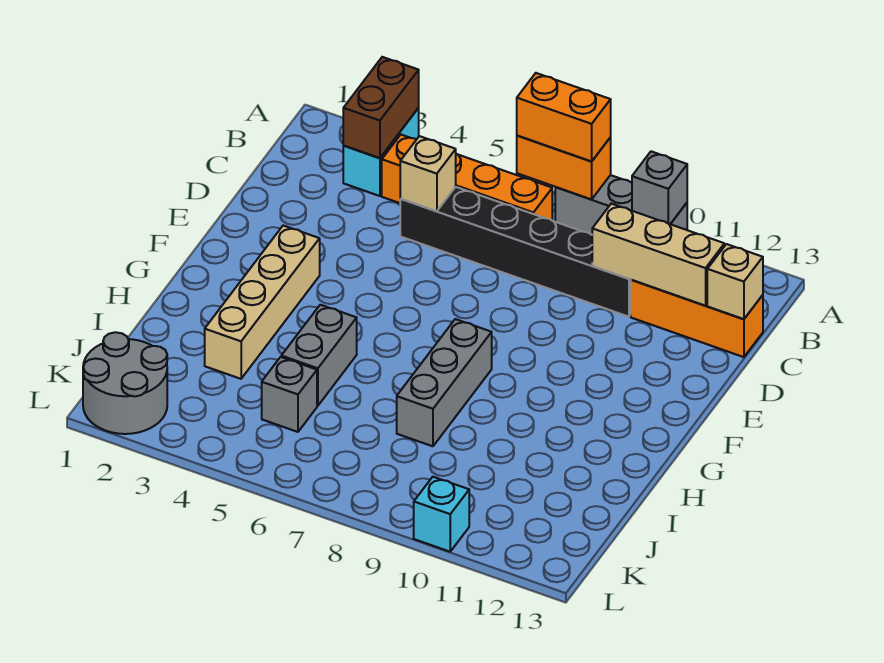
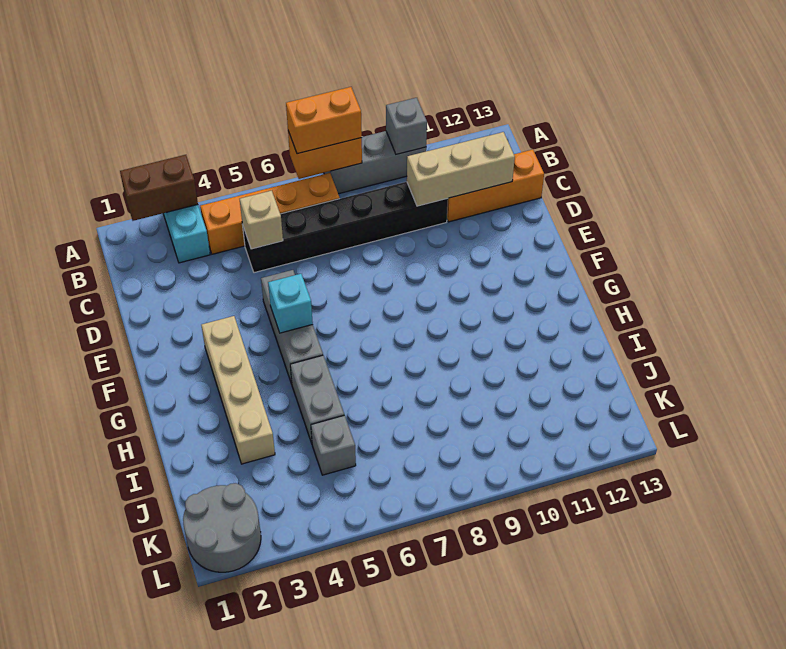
brown brick A3:B3 level 2 -> brown brick A2:A3 level 2
tan brick C13 level 2 -> none
grey brick G8:I8 level 1 -> grey brick E5:G5 level 1
cyan brick L10 level 1 -> cyan brick F5 level 2

